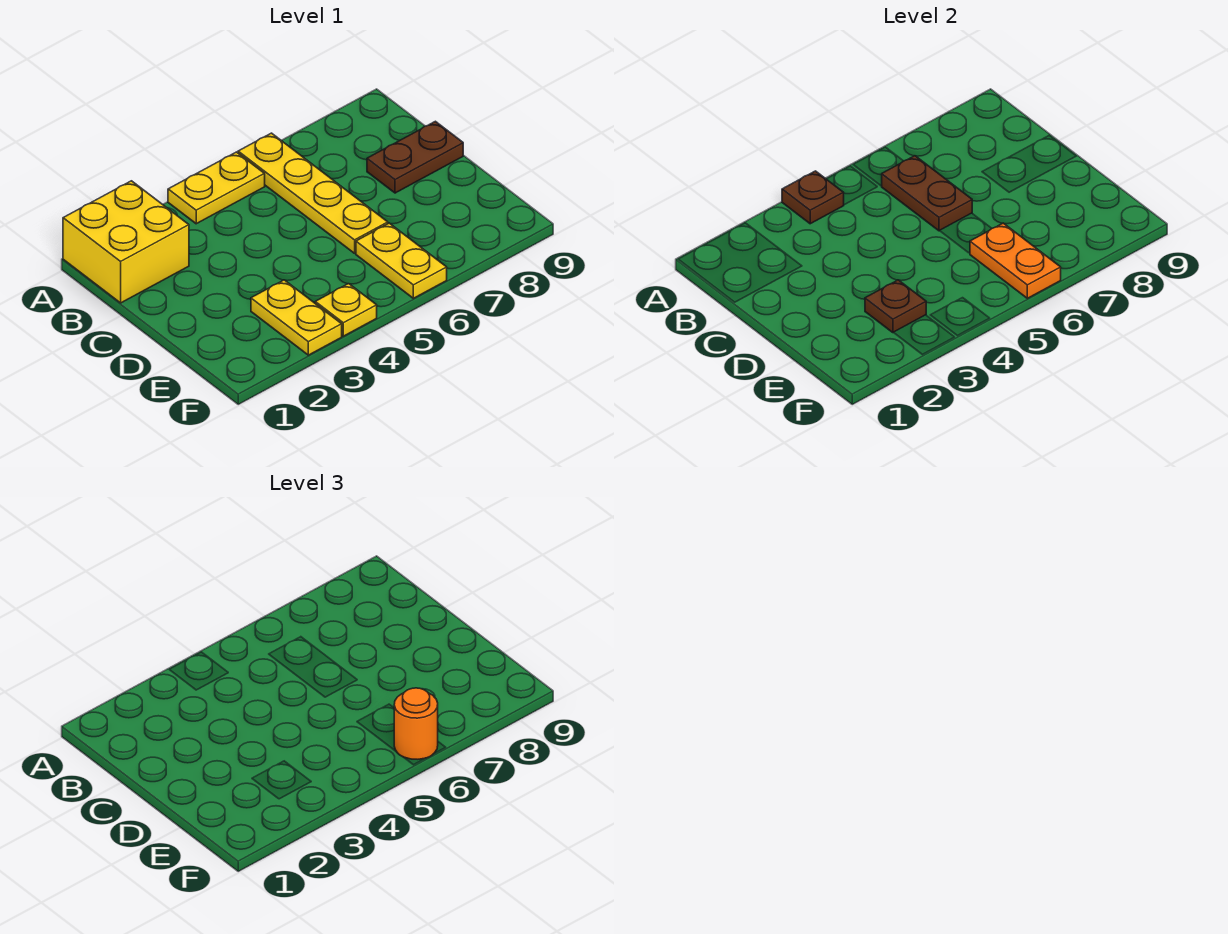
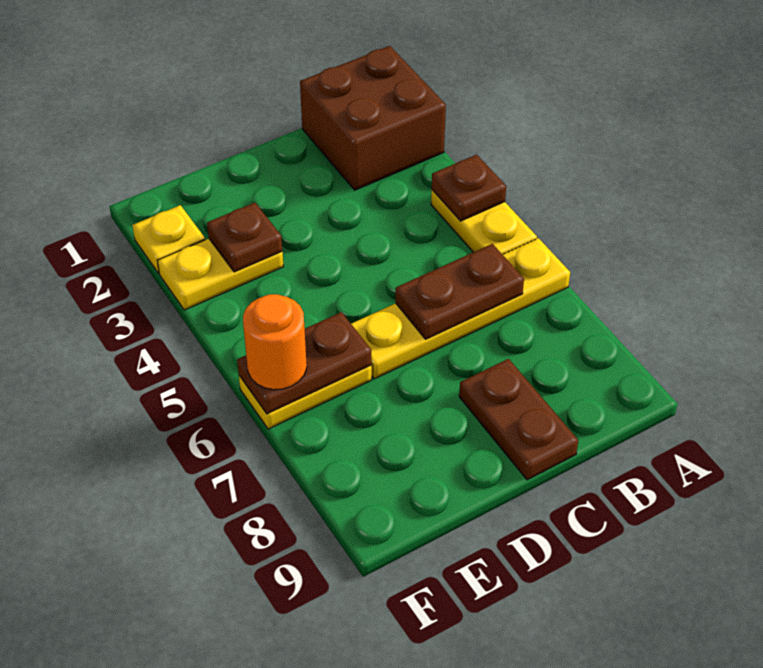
yellow brick A1:B2 level 1 -> brown brick A1:B2 level 1
orange plate E6:F6 level 2 -> brown plate E6:F6 level 2
yellow plate F4 level 1 -> yellow plate F2 level 1

